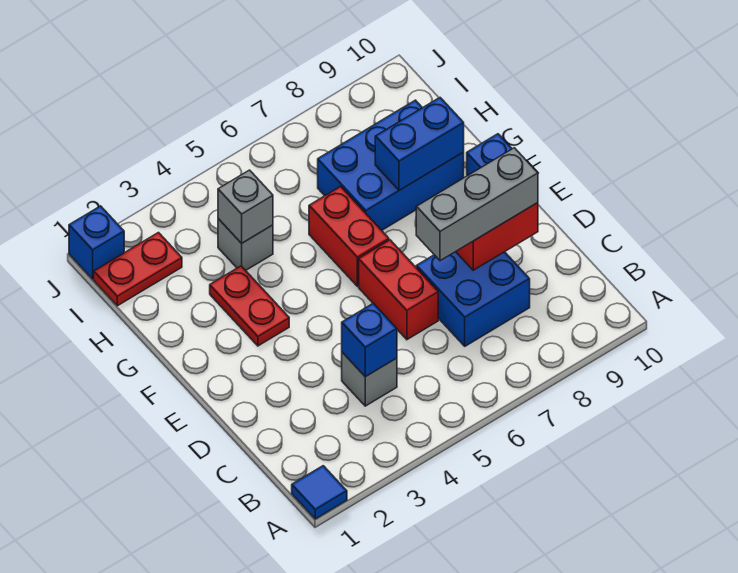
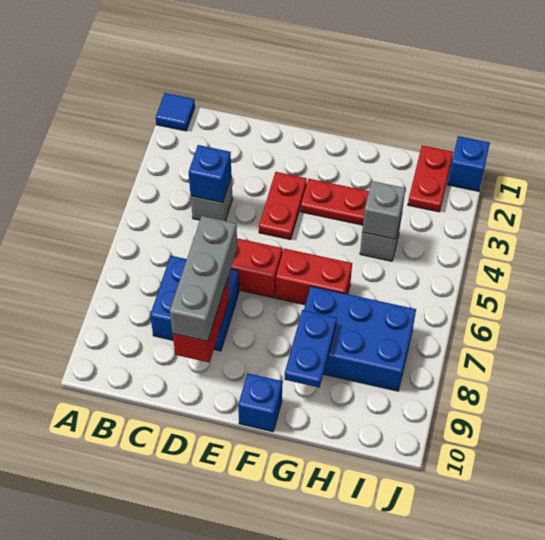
none -> red plate E3:E4 level 1
blue brick G7:H9 level 1 -> blue brick G7:I8 level 1
blue brick G8:G9 level 2 -> blue plate G8:G9 level 2

